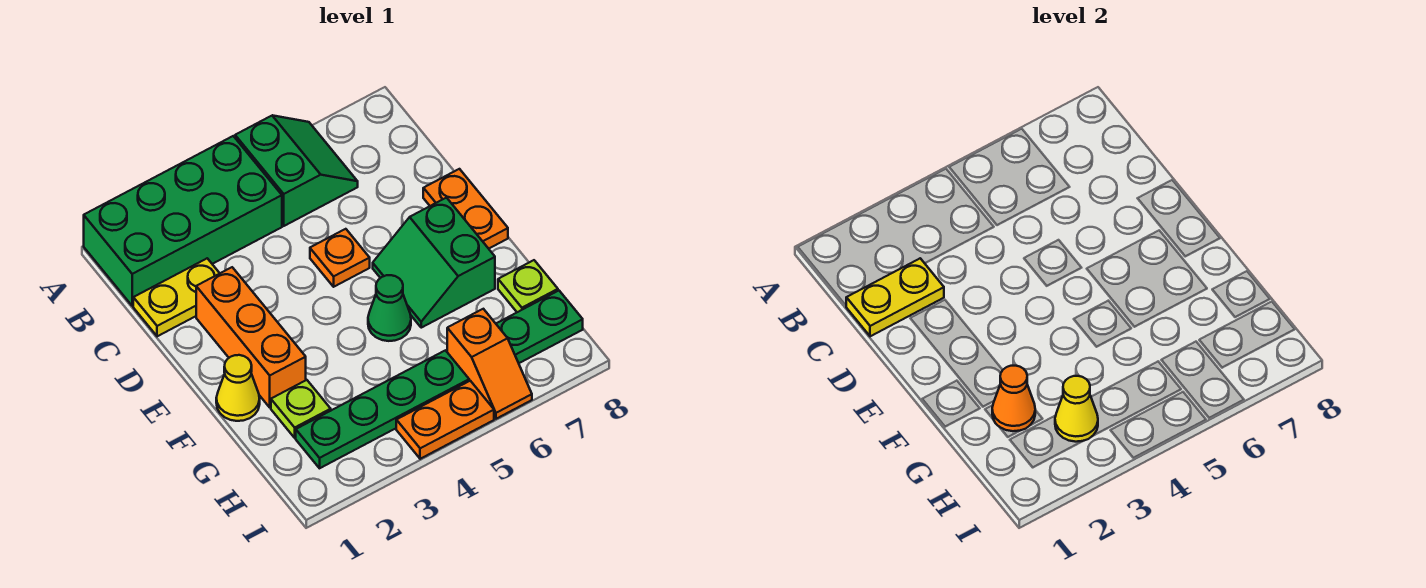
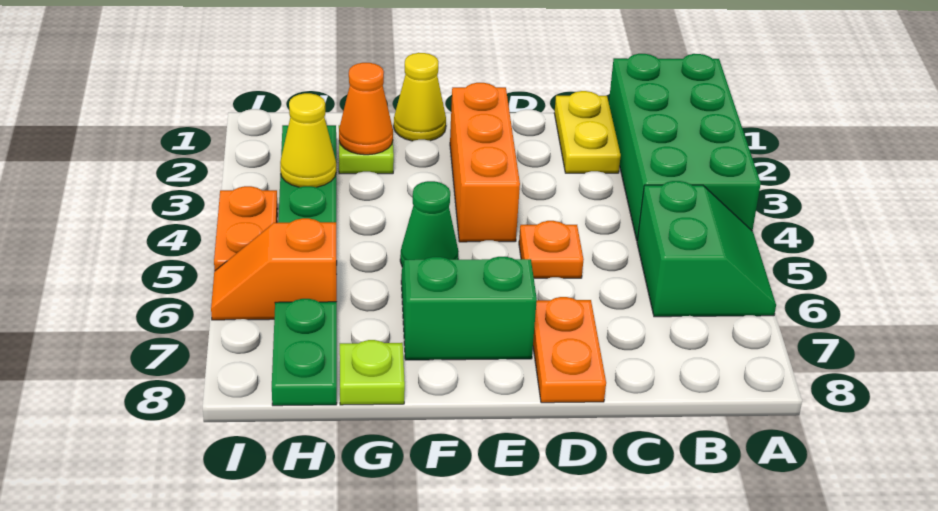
green slope A5:B6 level 1 top 5 -> green slope A5:B6 level 1 top B
yellow plate C1:C2 level 2 -> none
orange brick D2:F2 level 1 -> orange brick E2:E4 level 1
orange plate D8:E8 level 1 -> orange plate D7:D8 level 1

